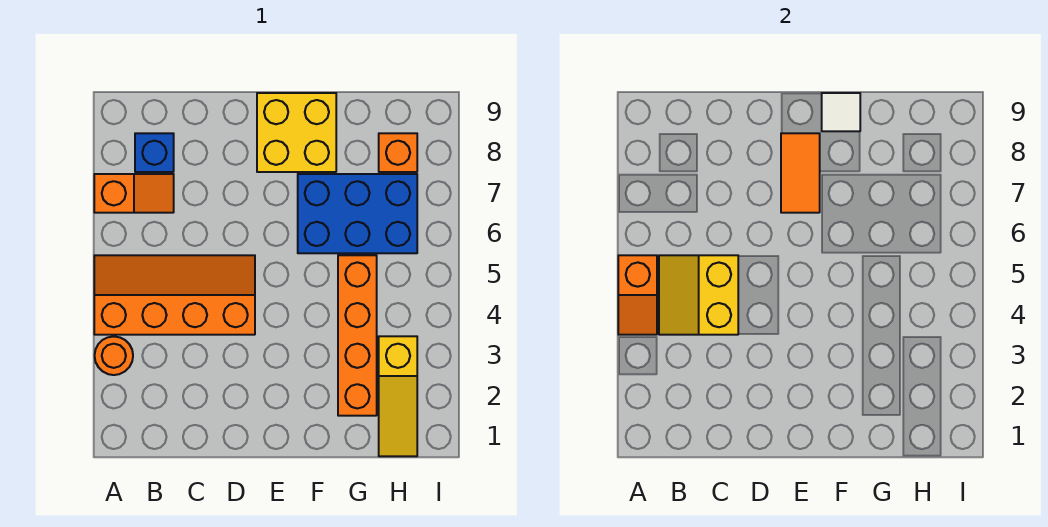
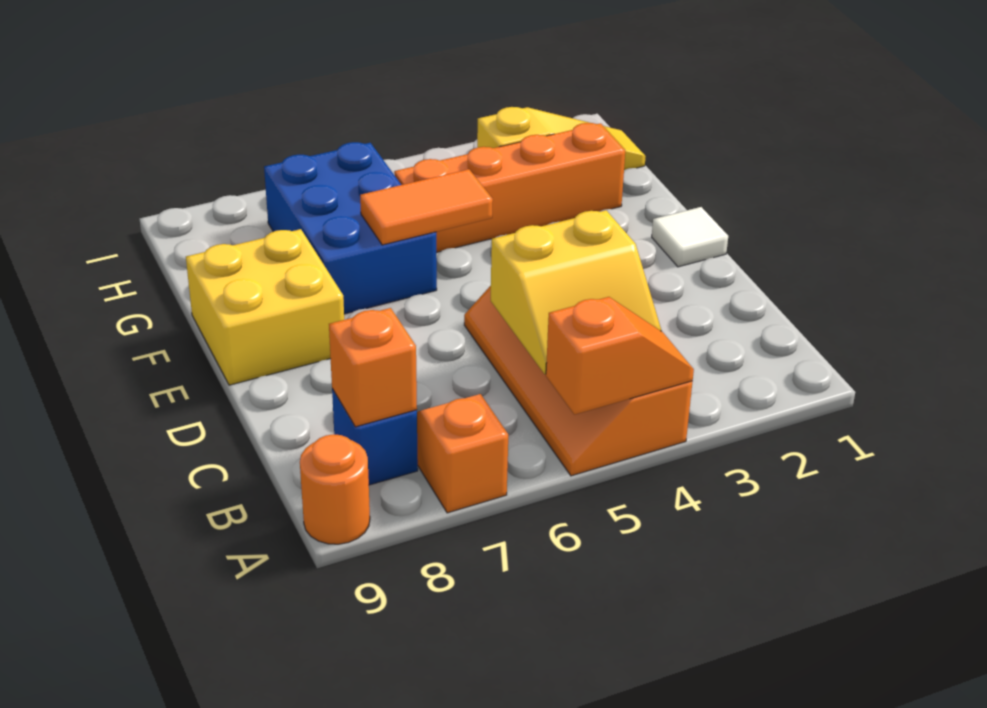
orange round brick A3 level 1 -> orange round brick A9 level 1
orange tile E7:E8 level 2 -> orange tile F5:F6 level 2
white tile F9 level 2 -> white tile E1 level 1
orange brick H8 level 1 -> orange brick B8 level 2

